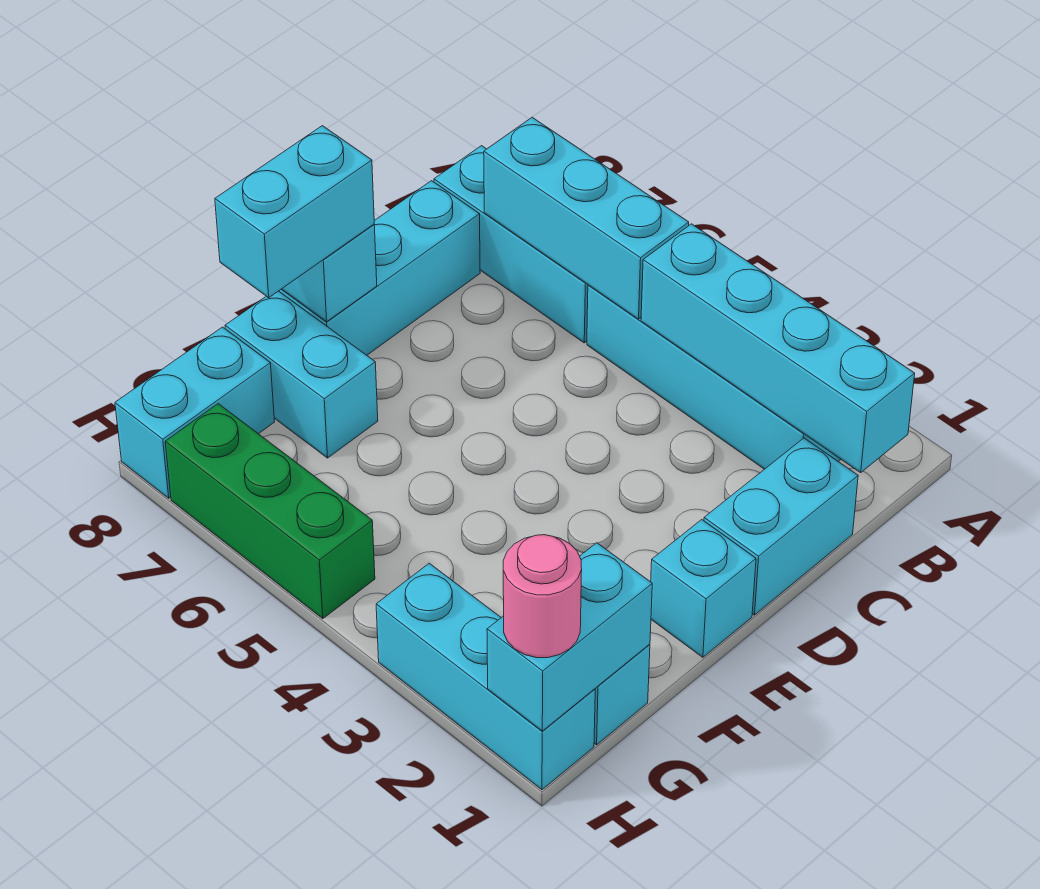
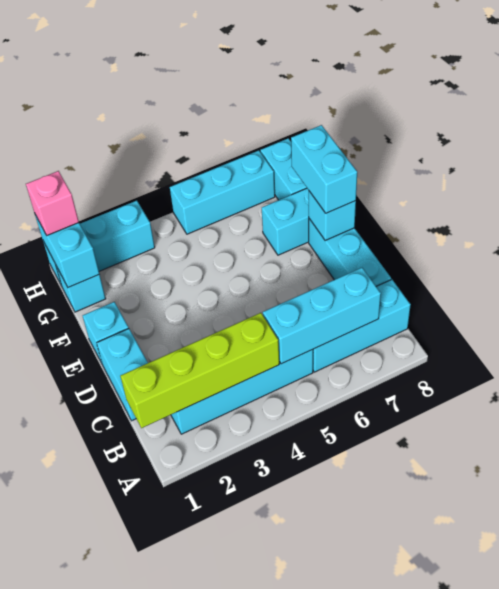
cyan brick B1:B4 level 2 -> lime brick B1:B4 level 2
pink round brick H1 level 3 -> pink brick H1 level 3
green brick H5:H7 level 1 -> cyan brick H5:H7 level 1

